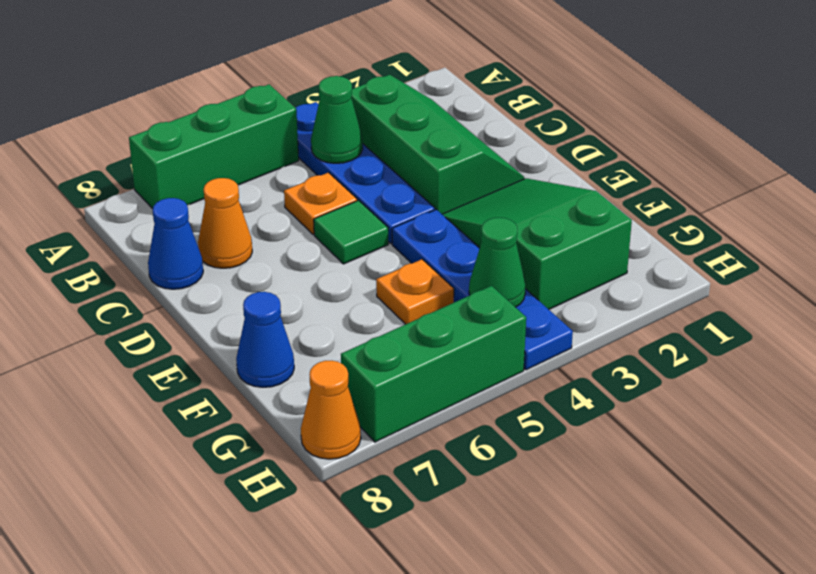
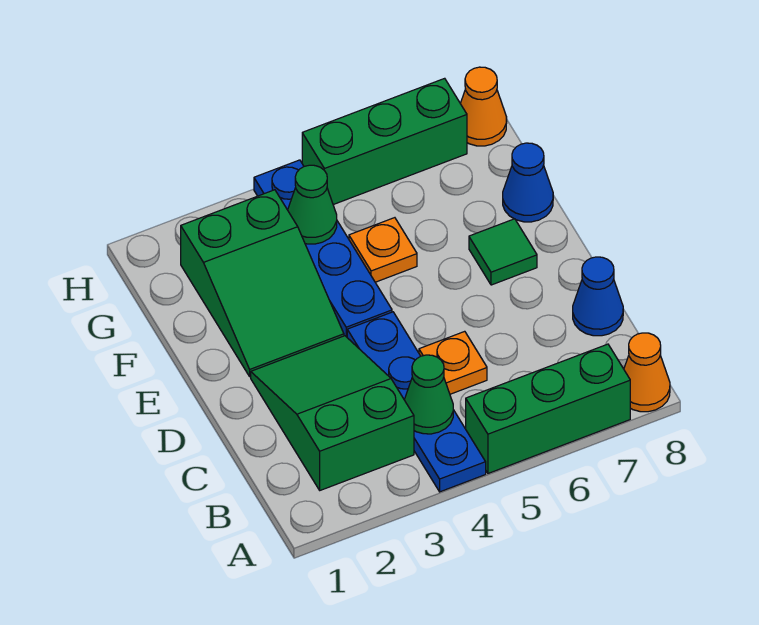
green slope B2:D3 level 1 top 3 -> green slope B2:D3 level 1 top B
orange cone C7 level 1 -> orange cone A8 level 1
green tile D5 level 1 -> green tile E7 level 1

